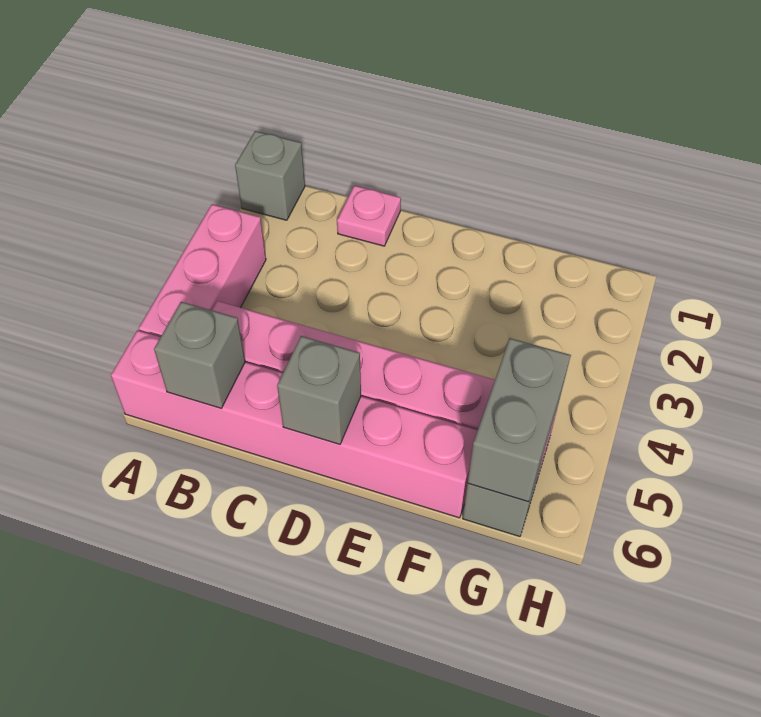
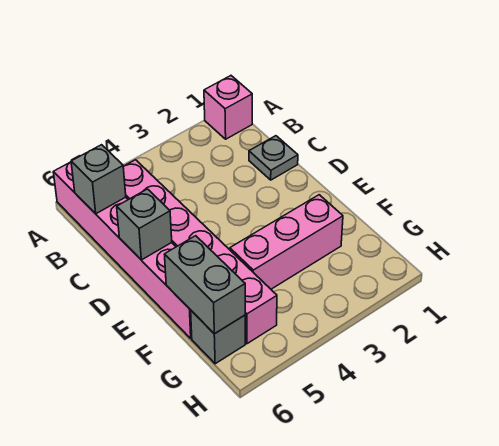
grey brick A1 level 1 -> pink brick A1 level 1
pink brick A3:A5 level 1 -> pink brick F2:F4 level 1
pink plate C1 level 1 -> grey plate C1 level 1
grey brick G5:G6 level 2 -> grey brick F6:G6 level 2

